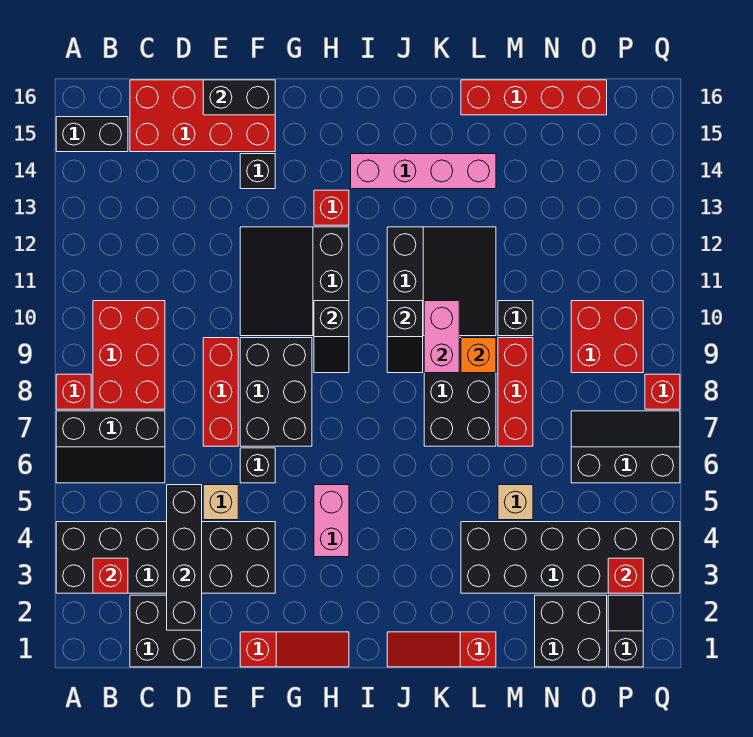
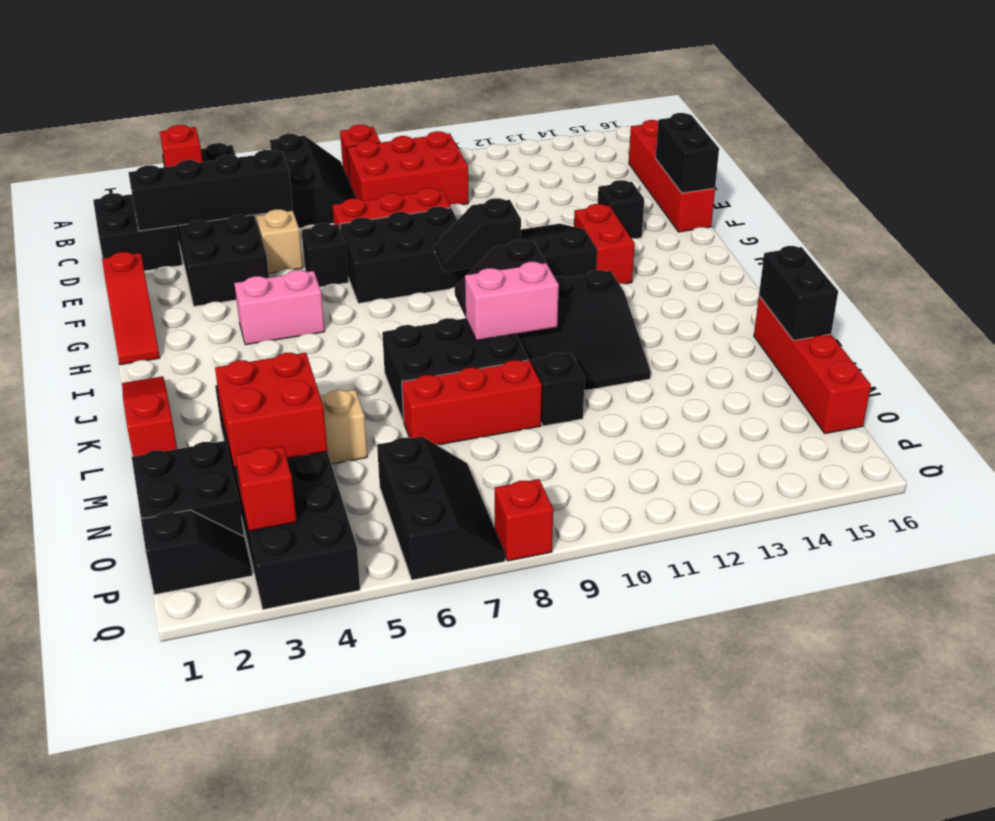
black slope A6:C7 level 1 top 7 -> black slope A6:C7 level 1 top 6
black brick A15:B15 level 1 -> black brick L16:M16 level 2
red brick C15:F16 level 1 -> red brick C16:F16 level 1
red brick H13 level 1 -> red brick G13:H13 level 1
pink brick I14:L14 level 1 -> none
orange brick L9 level 2 -> none
red brick O9:P10 level 1 -> red brick M3:N4 level 2

